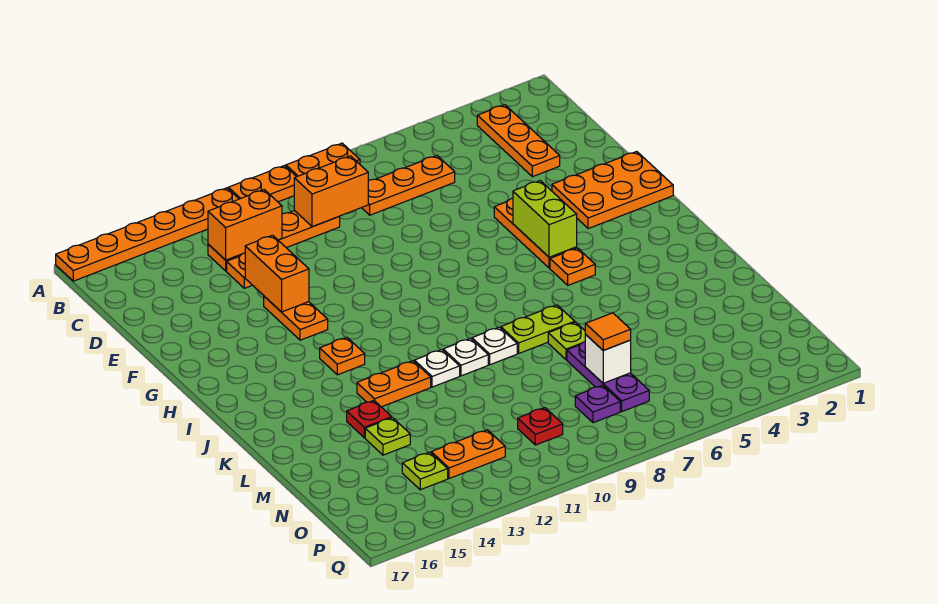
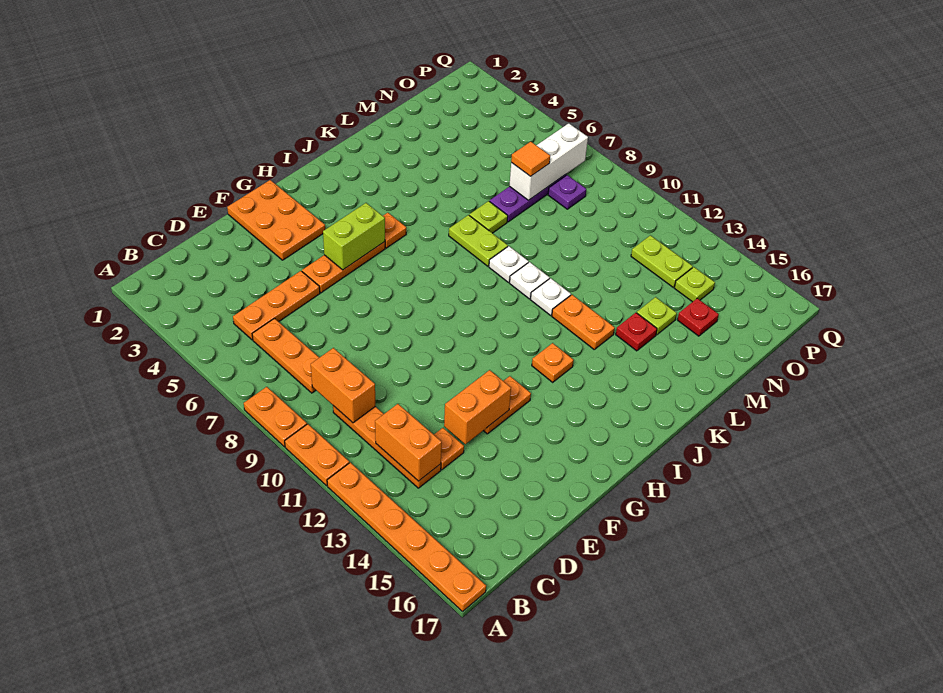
orange plate B3:D3 level 1 -> orange plate C5:E5 level 1
white brick N7 level 2 -> white brick N7:P7 level 2
red plate O10 level 1 -> red plate N15 level 1
orange plate O12:O13 level 1 -> lime plate O12:O13 level 1

